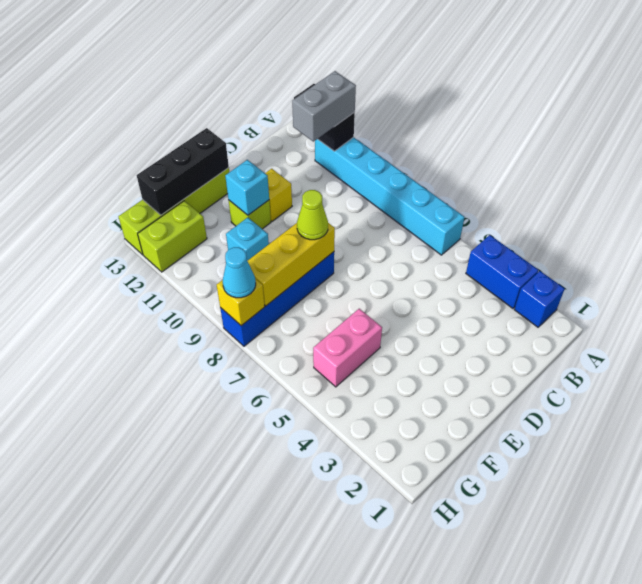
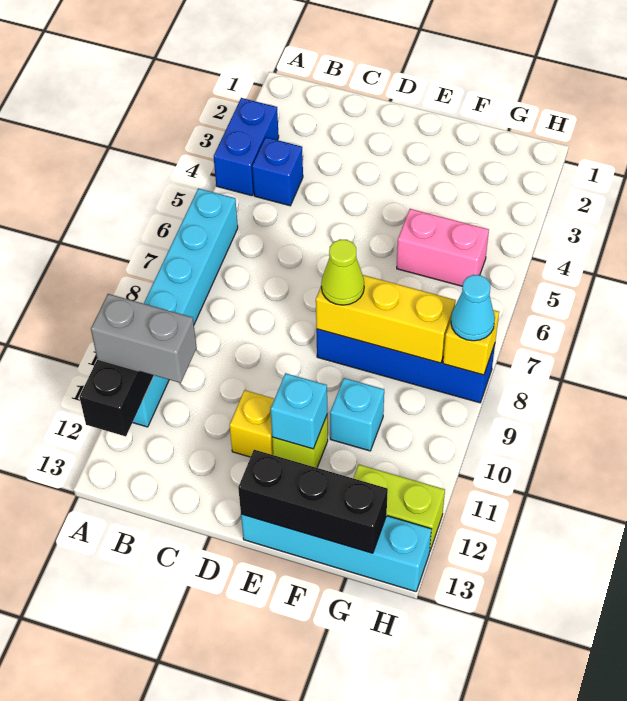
blue brick A2 level 1 -> blue brick B4 level 1
lime brick E13:H13 level 1 -> cyan brick E13:H13 level 1

